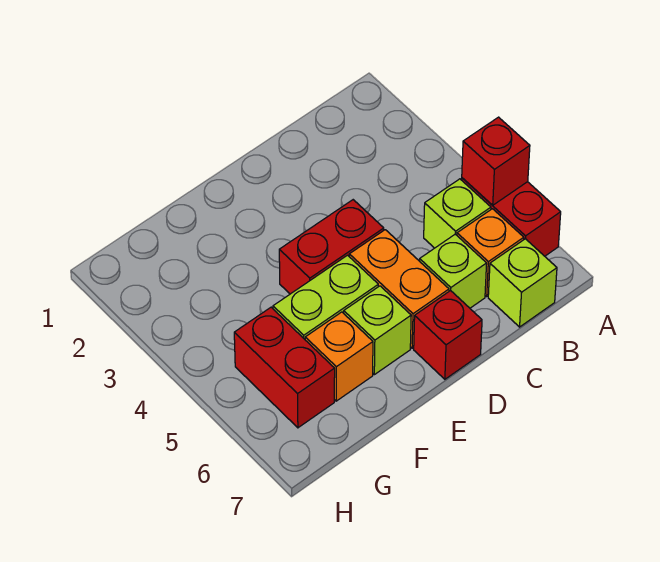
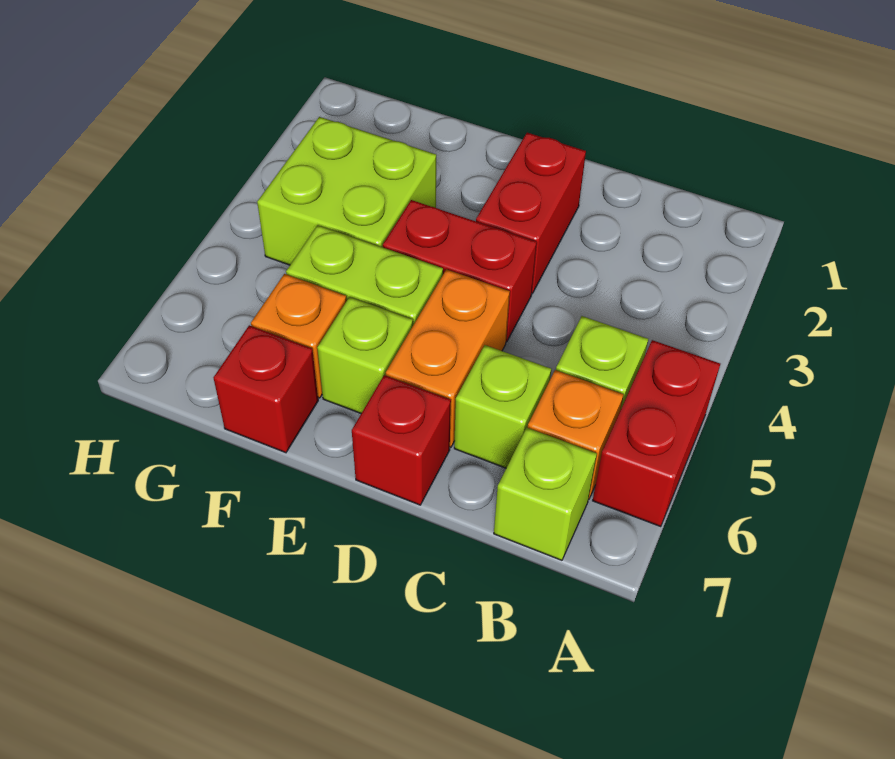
red brick A5 level 2 -> red brick F7 level 1
none -> lime brick F3:G4 level 1
red brick G5:G6 level 1 -> red brick D2:D3 level 1

